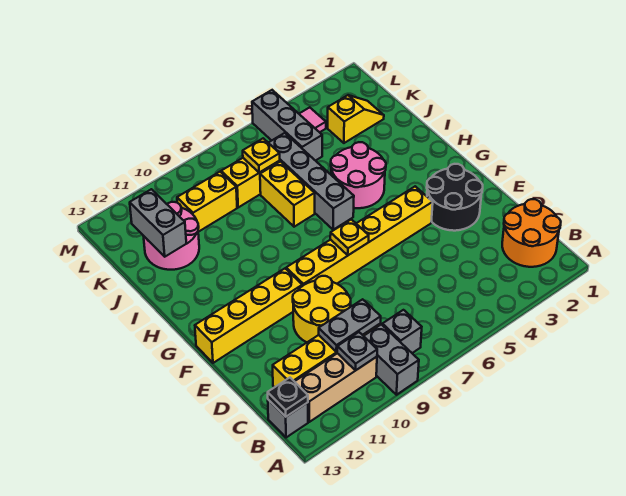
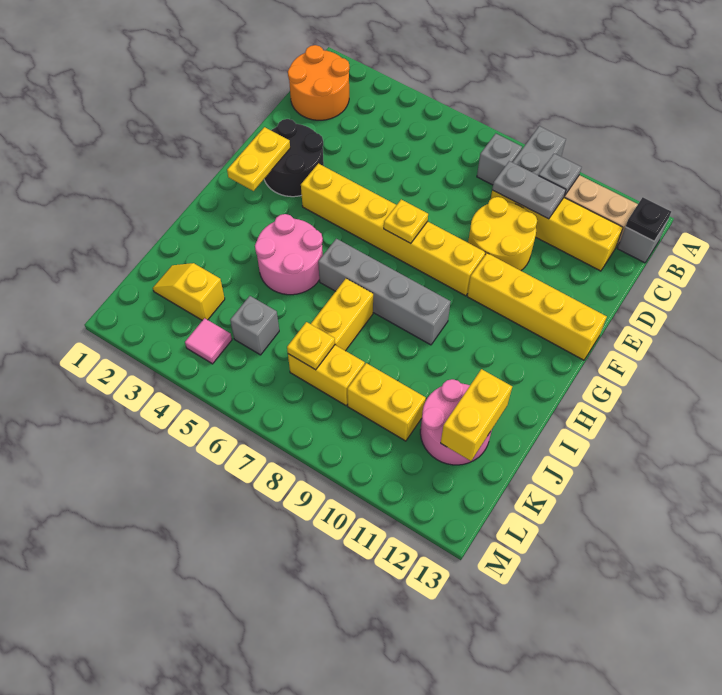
none -> yellow plate F2:G2 level 2
grey brick H6:K6 level 1 -> grey brick H6:H9 level 1
grey brick J12:K12 level 2 -> yellow brick J12:K12 level 2
grey brick K5:M5 level 1 -> grey brick K5 level 1

